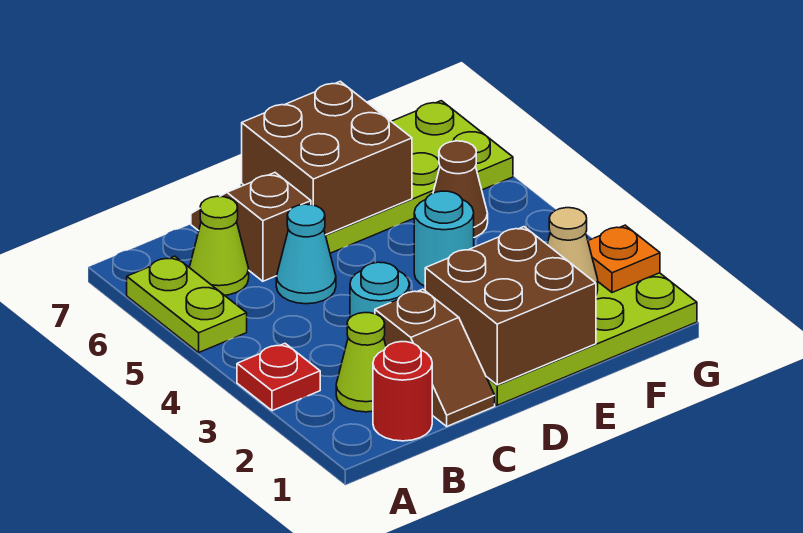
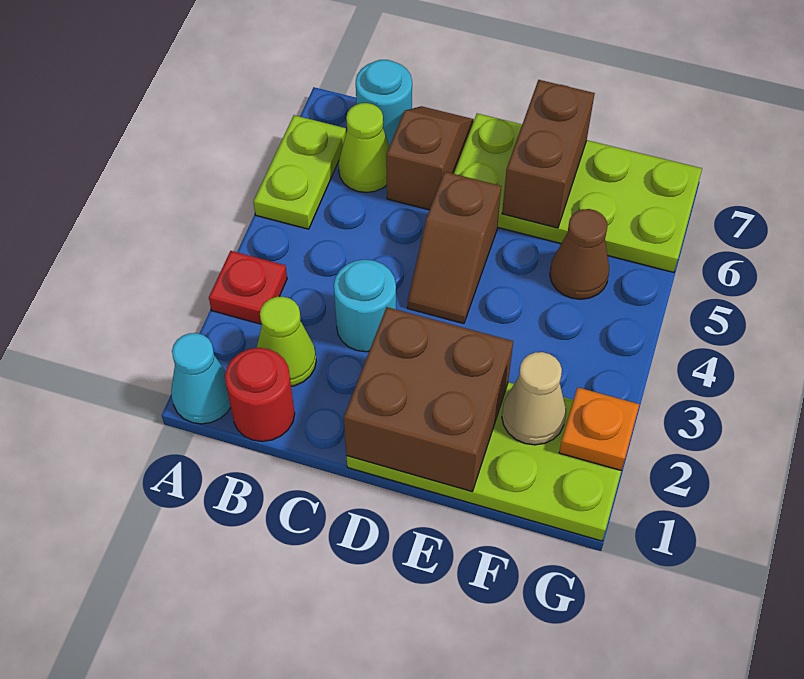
brown slope C1:C2 level 1 top 2 -> brown slope D4:D5 level 1 top 5
cyan cone C5 level 1 -> cyan cone A1 level 1
brown brick D6:E7 level 2 -> brown brick E6:E7 level 2
cyan round brick E4 level 1 -> cyan round brick B7 level 1

